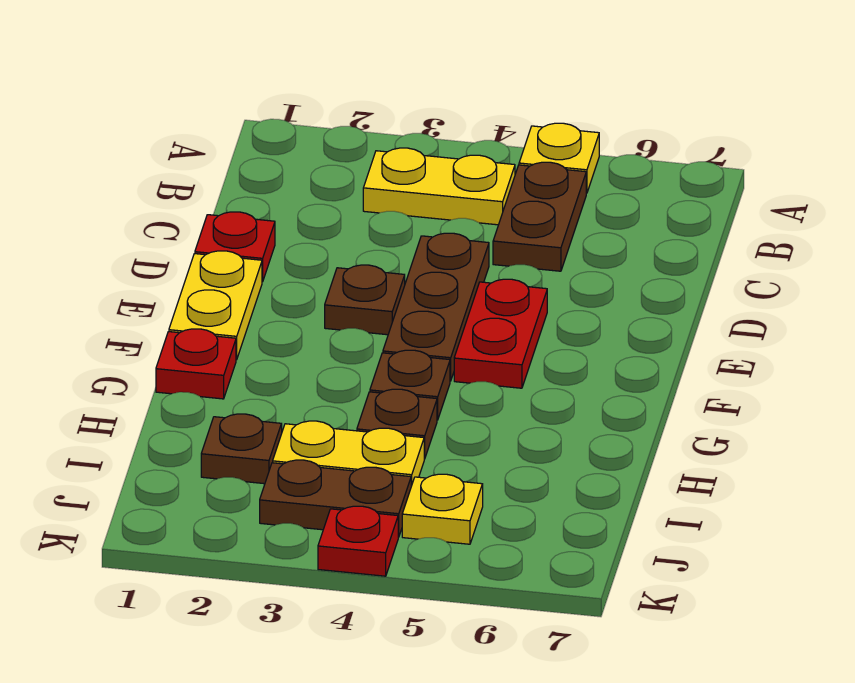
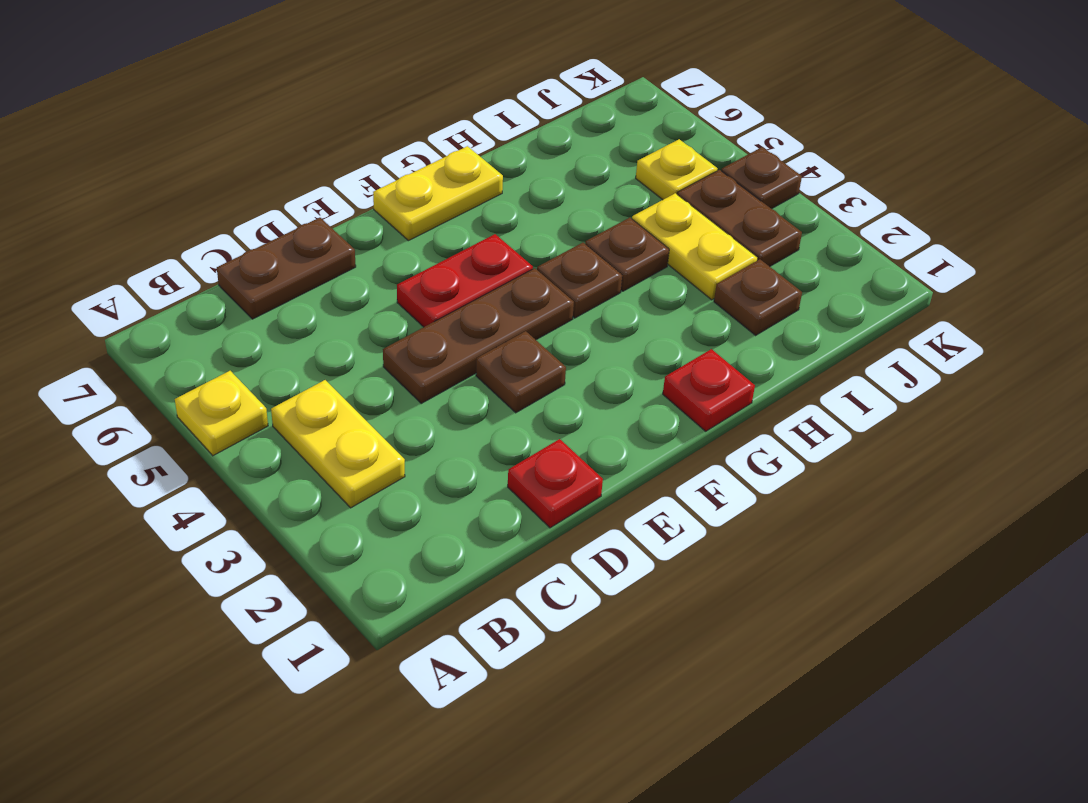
brown plate B5:C5 level 1 -> brown plate C7:D7 level 1
yellow plate E1:F1 level 1 -> yellow plate F7:G7 level 1
red plate K4 level 1 -> brown plate K4 level 1

